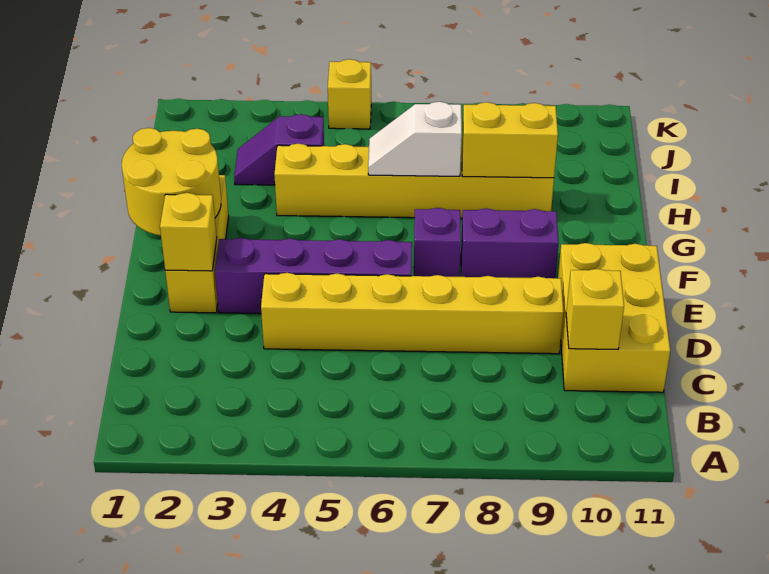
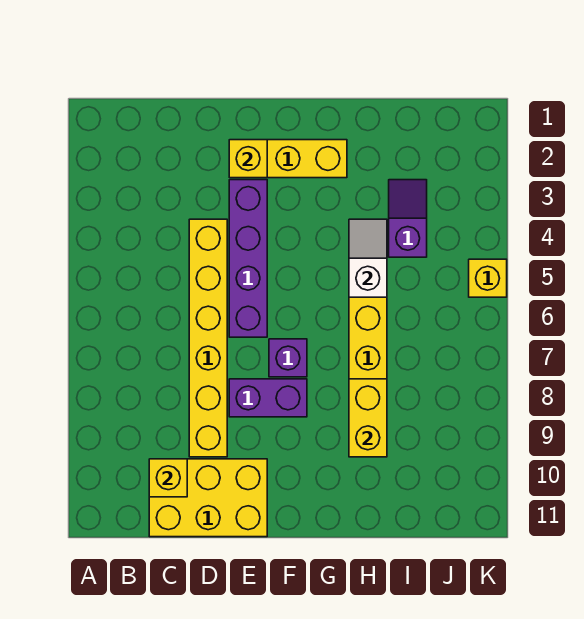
yellow round brick F1:G2 level 2 -> none
purple brick F8:F9 level 1 -> purple brick E8:F8 level 1
white slope H6:H7 level 2 top 7 -> white slope H4:H5 level 2 top 5

